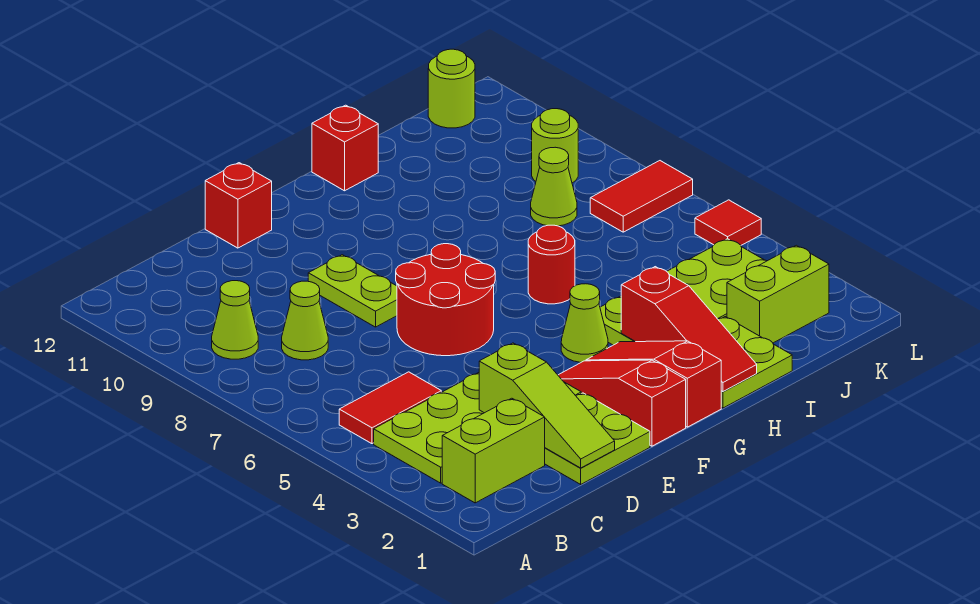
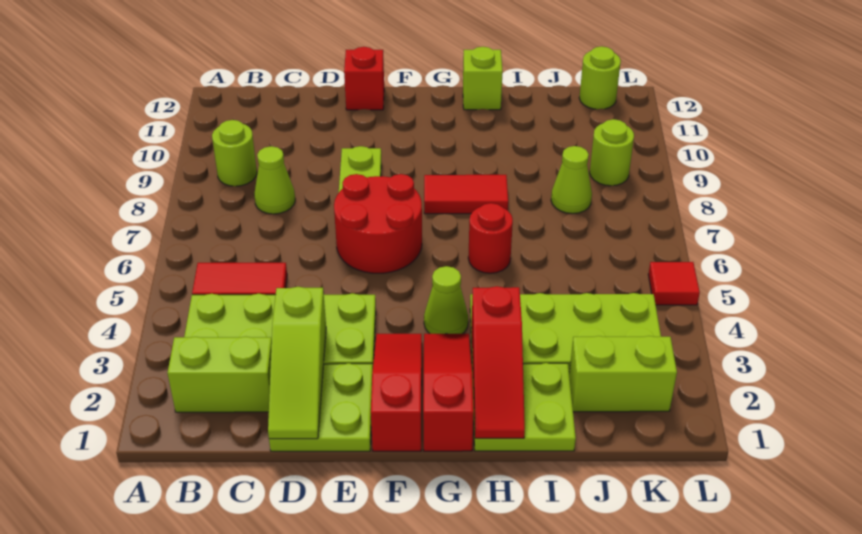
lime cone B9 level 1 -> lime round brick B9 level 1
red brick H12 level 1 -> lime brick H12 level 1
red tile K7:L7 level 1 -> red tile G8:H8 level 1

